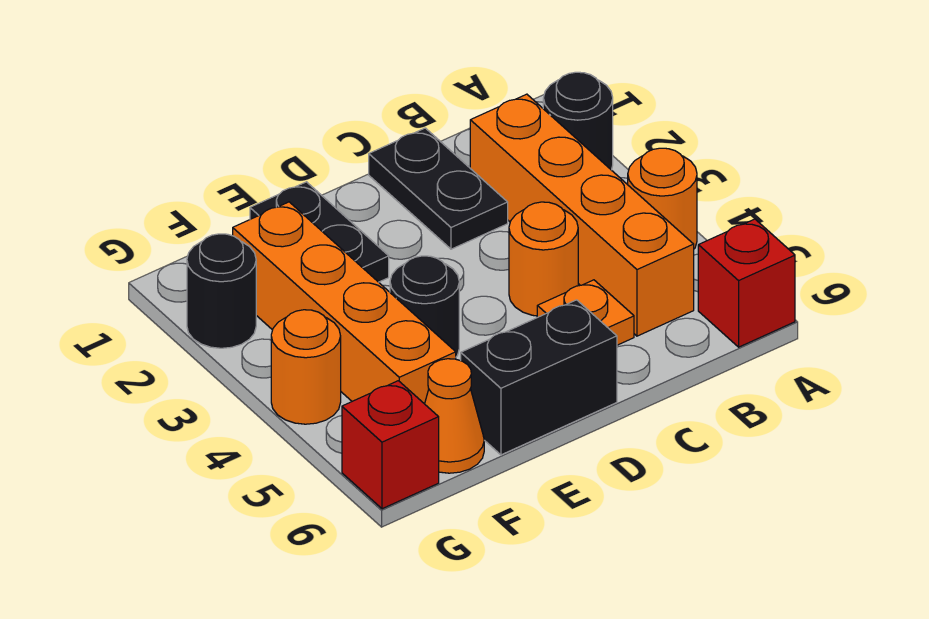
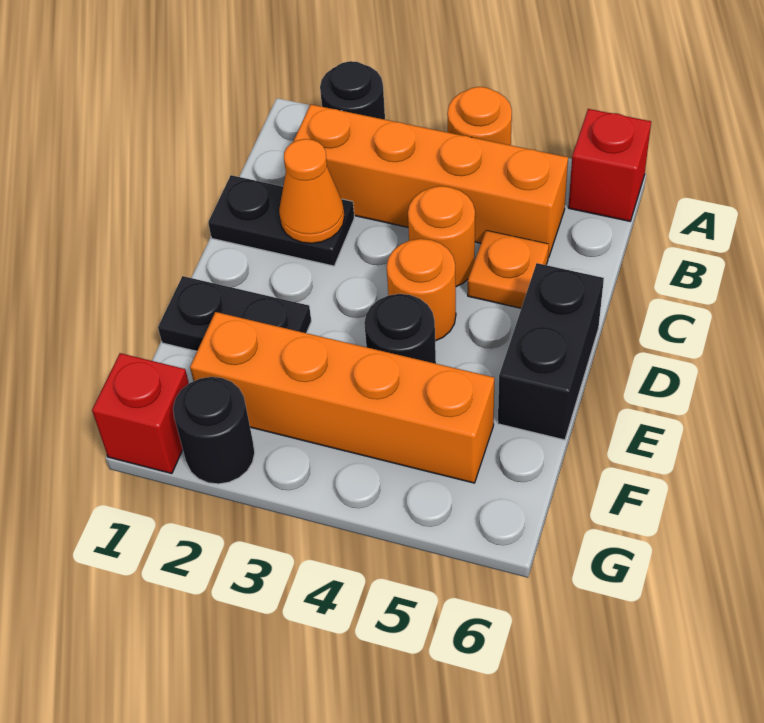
orange cone F6 level 1 -> orange cone C2 level 2
orange round brick G4 level 1 -> orange round brick D4 level 1
red brick G6 level 1 -> red brick G1 level 1

